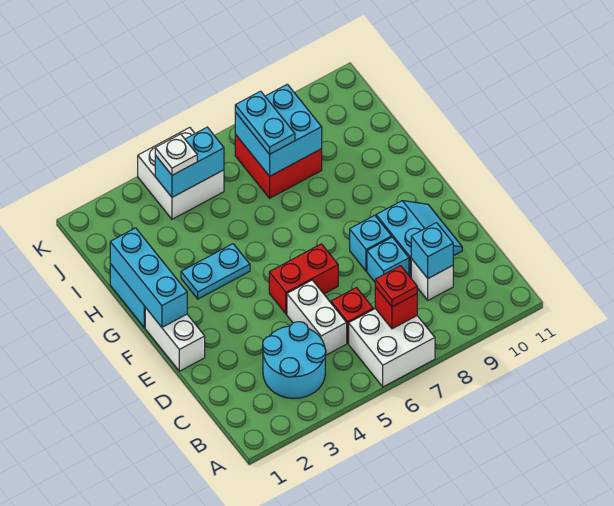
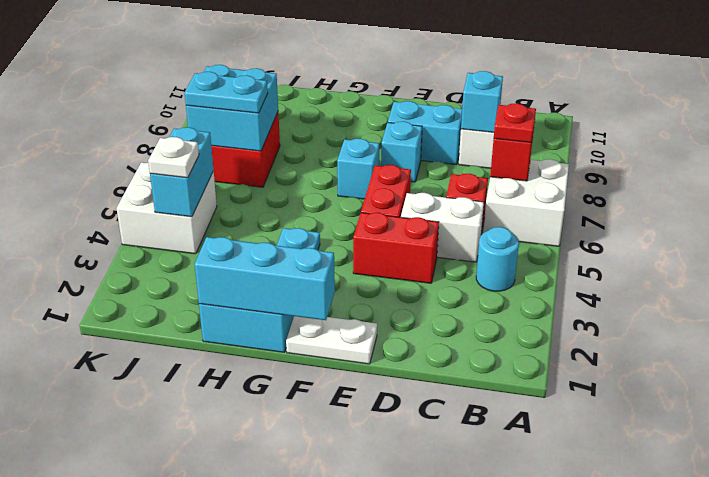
cyan round brick B3:C4 level 1 -> cyan round brick B4 level 1
none -> red brick D4:E4 level 1
cyan brick D8 level 1 -> cyan brick F7 level 1
white brick E1:F1 level 1 -> white plate E1:F1 level 1

